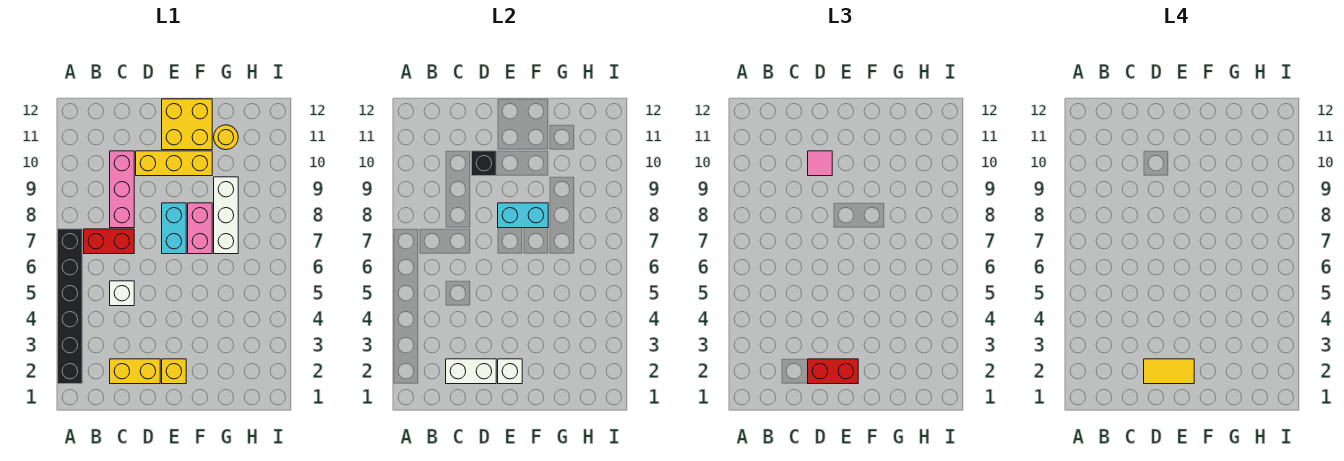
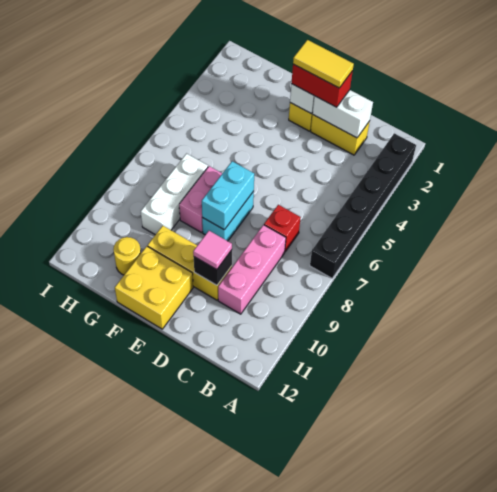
red brick B7:C7 level 1 -> red brick C7 level 1
white brick C5 level 1 -> none
cyan brick E8:F8 level 2 -> cyan brick E7:E8 level 2

